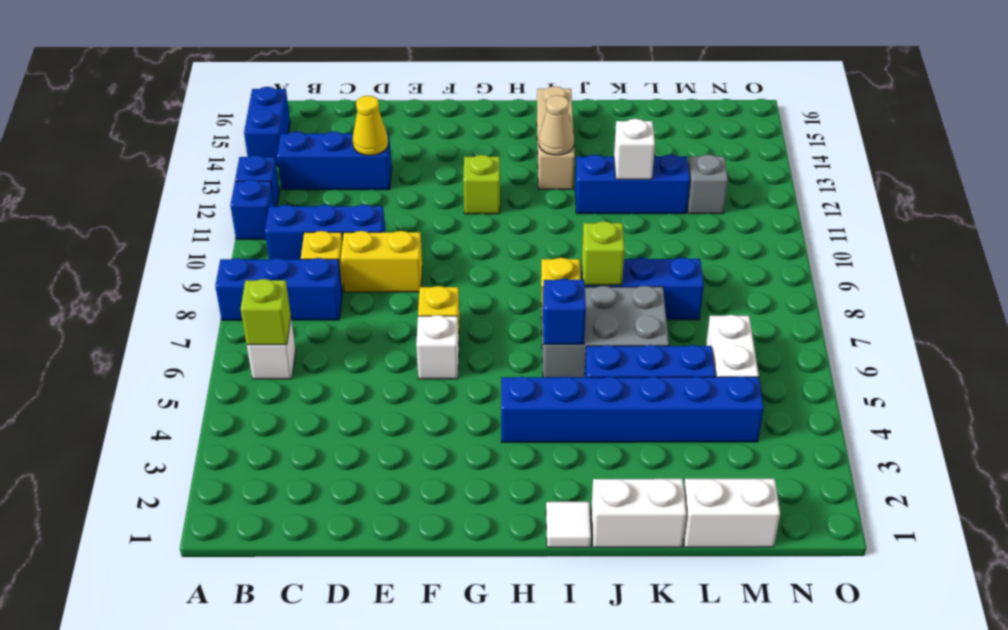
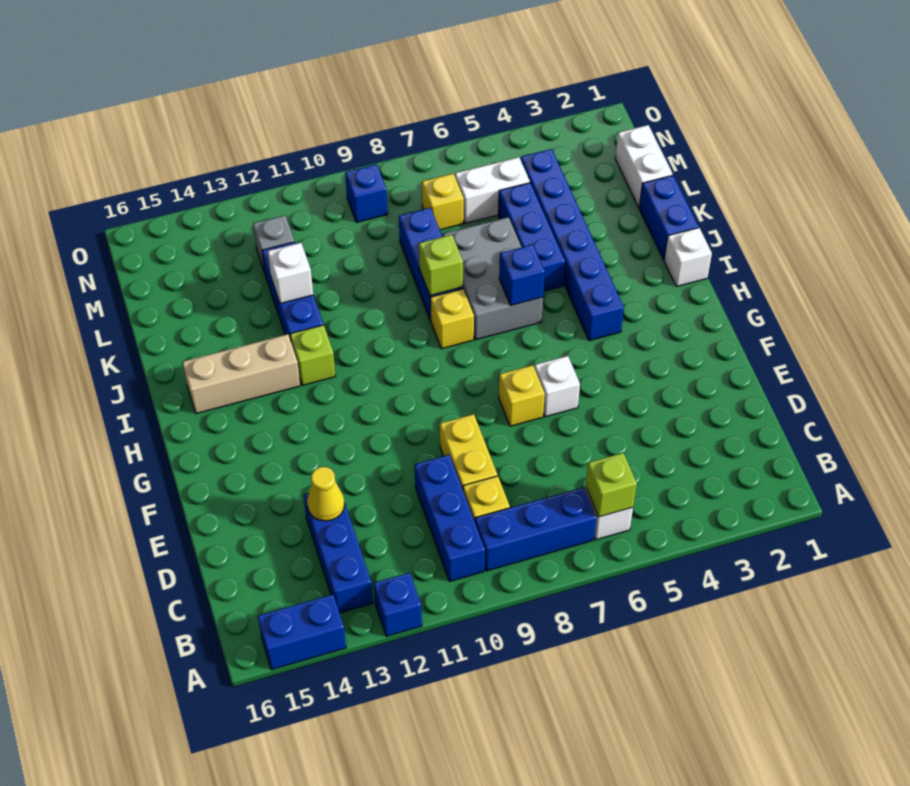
blue brick A8:C8 level 1 -> blue brick B7:B9 level 1
blue brick A11 level 1 -> blue brick N9 level 1
lime brick G12 level 1 -> lime brick I12 level 1
white tile I1 level 1 -> white brick I1 level 1
tan cone I13 level 2 -> none
white brick J1:K1 level 1 -> blue brick J1:K1 level 1
none -> yellow brick M7 level 1

